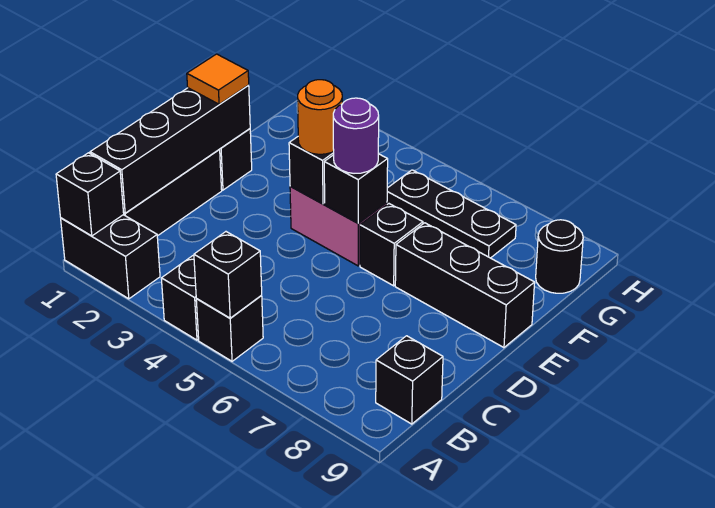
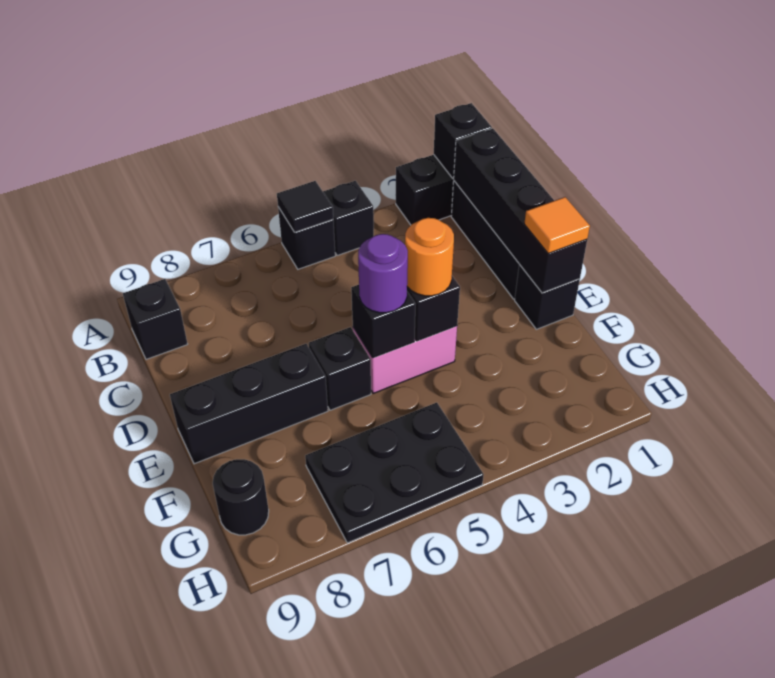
black brick A5 level 2 -> black tile A5 level 2
black plate G5:G7 level 1 -> black plate G5:H7 level 1

